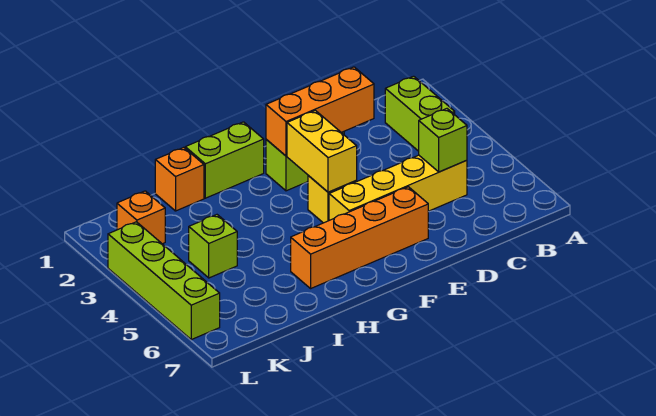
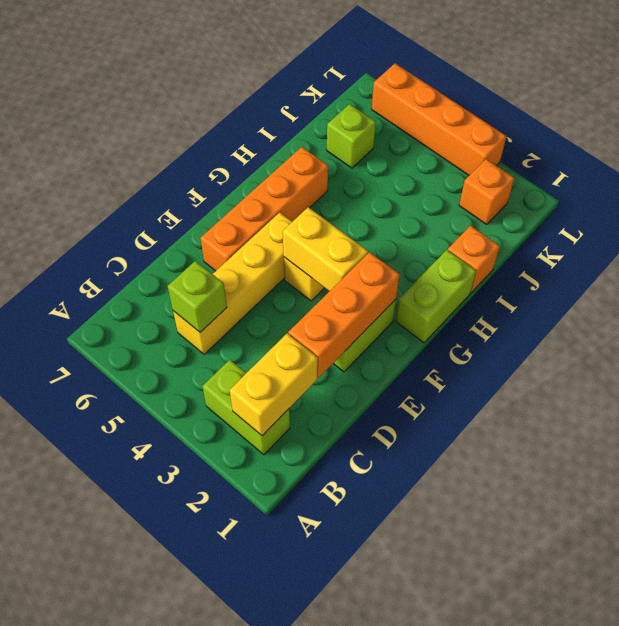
none -> yellow brick B2:C2 level 2
lime brick J4 level 1 -> lime brick J6 level 1
lime brick L3:L6 level 1 -> orange brick L3:L6 level 1

